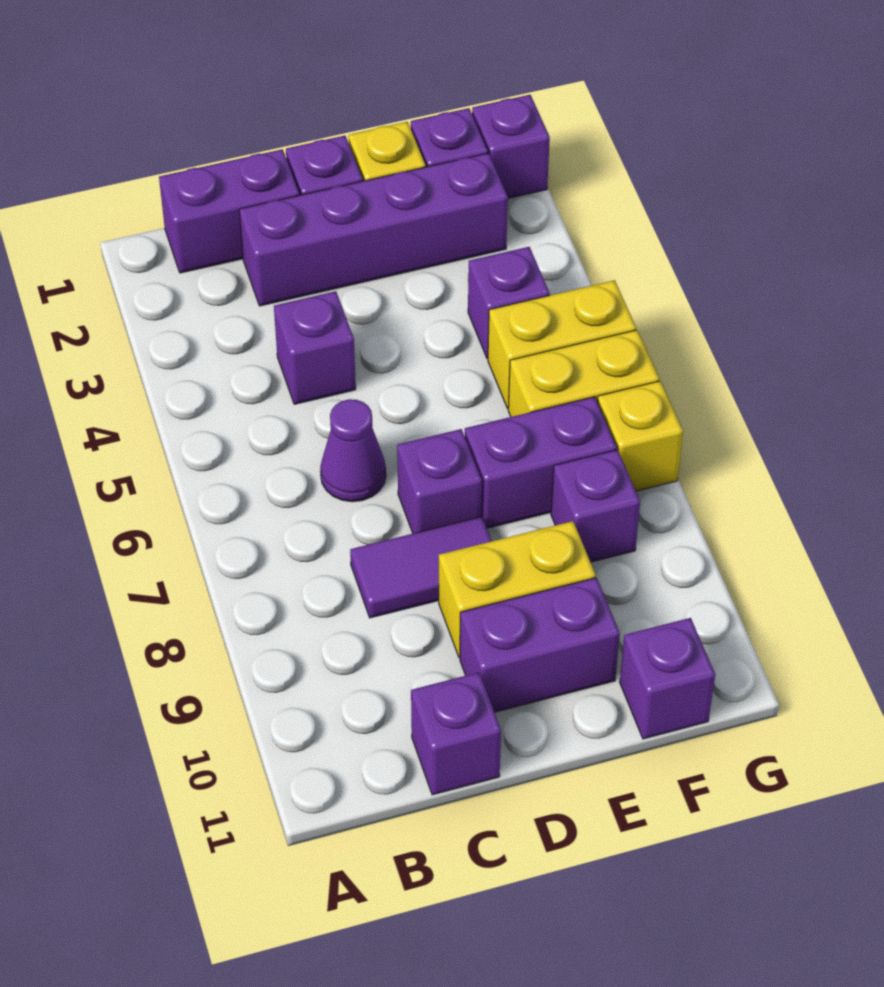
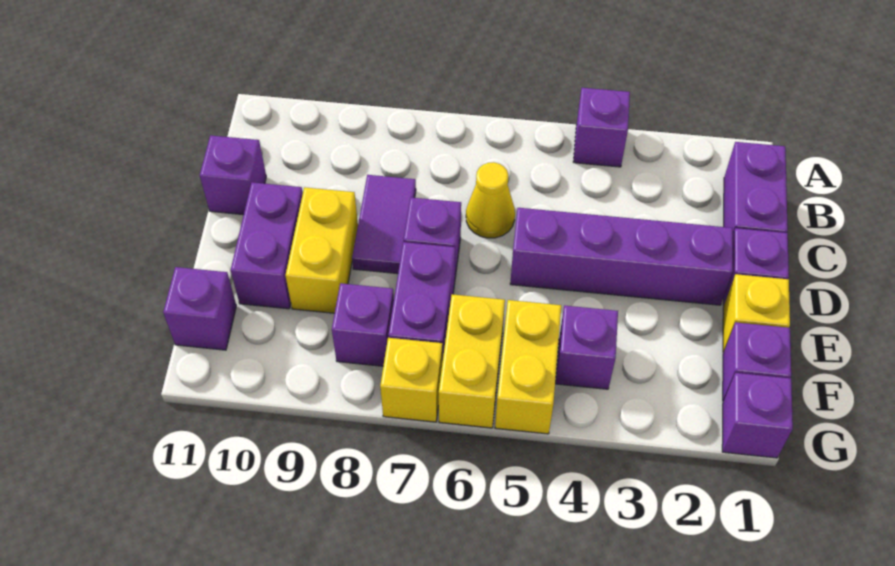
purple brick C2:F2 level 1 -> purple brick D2:D5 level 1
purple brick C4 level 1 -> purple brick A4 level 1
purple cone C6 level 1 -> yellow cone C6 level 1

